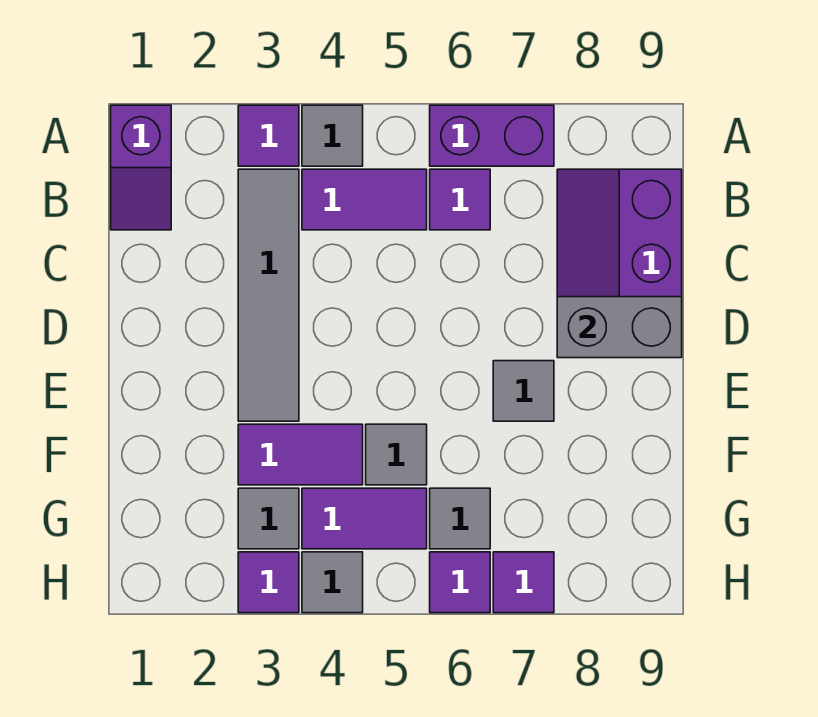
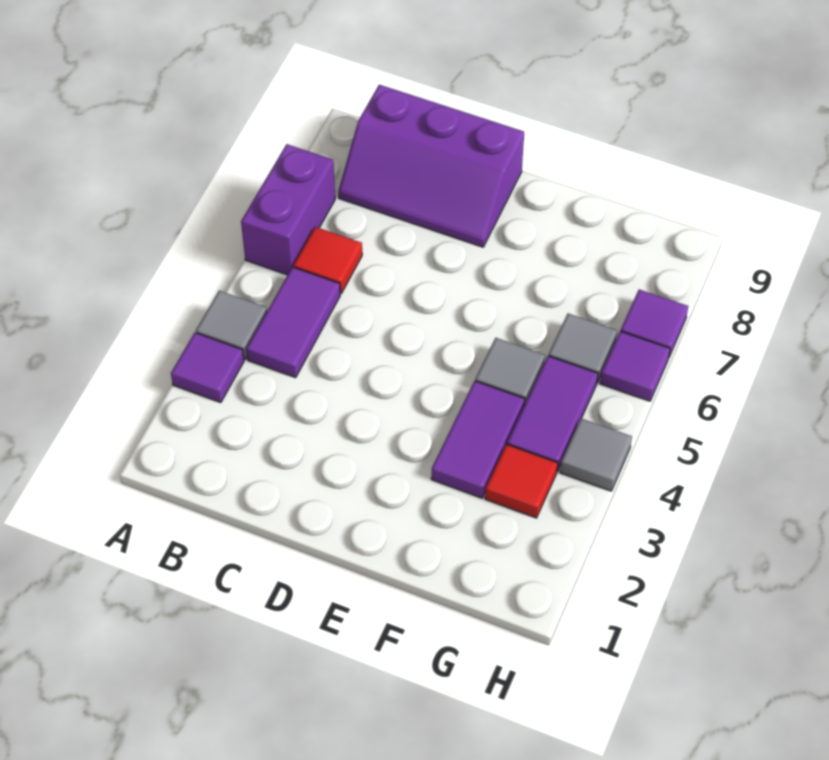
purple slope A1:B1 level 1 top A -> none
grey tile B3:E3 level 1 -> none
purple tile B6 level 1 -> red tile B6 level 1
grey brick D8:D9 level 2 -> none
grey tile E7 level 1 -> none
grey tile G3 level 1 -> red tile G3 level 1
purple tile H3 level 1 -> none

